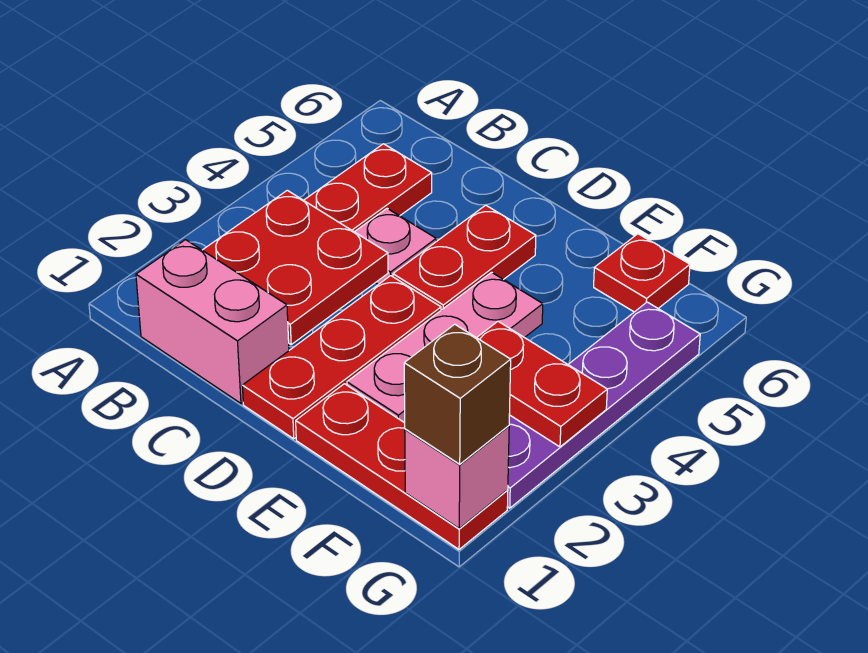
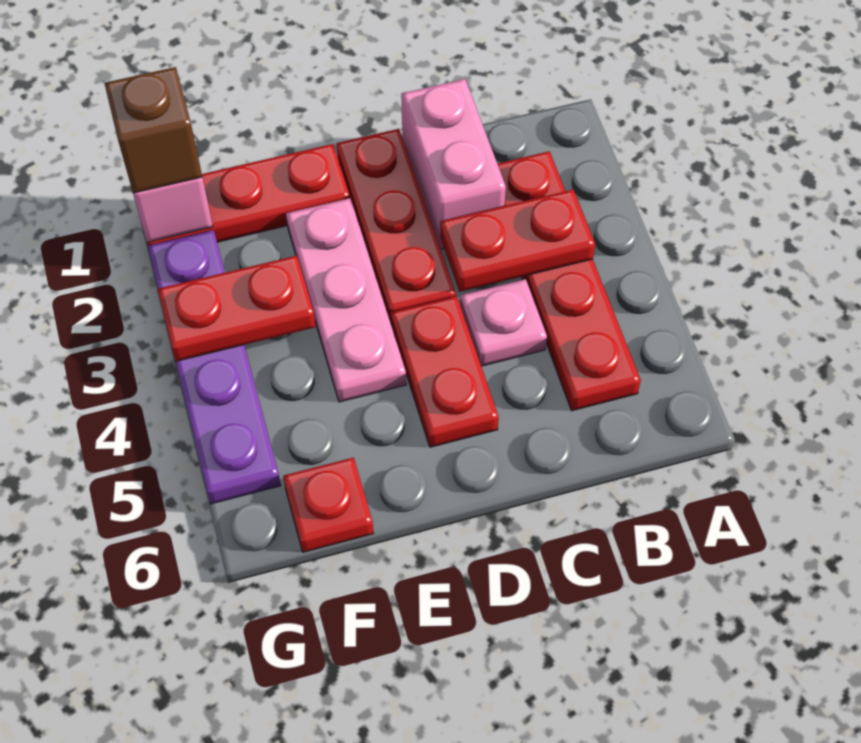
pink brick B1:C1 level 1 -> pink brick C1:C2 level 1
red plate B2:C3 level 2 -> red plate B3:C3 level 2

